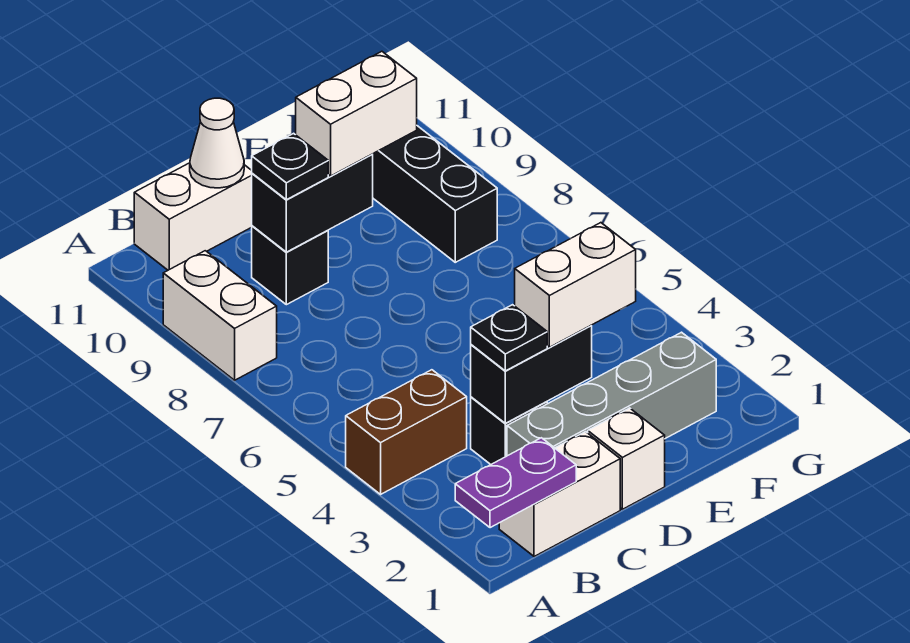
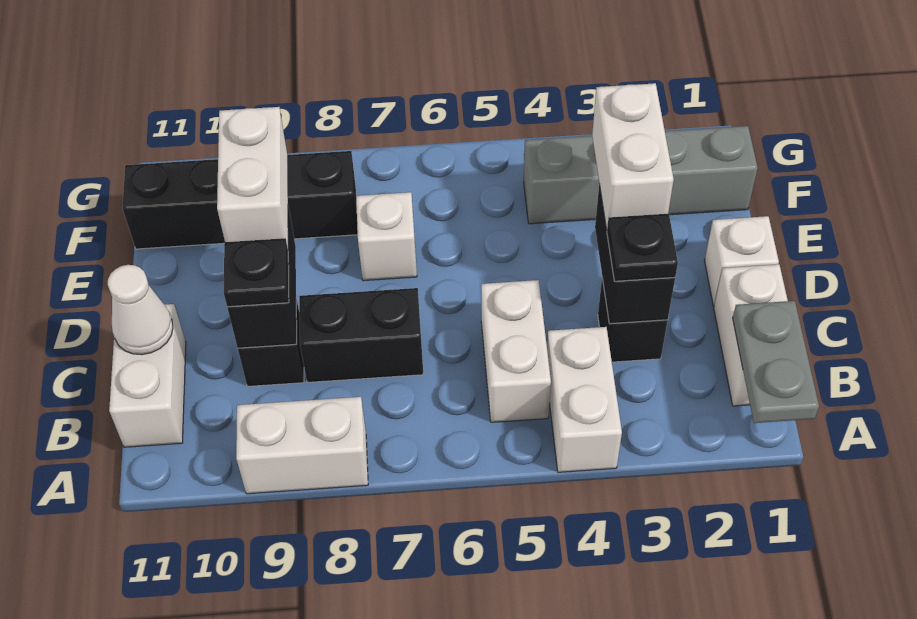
purple plate A1:B1 level 2 -> grey plate A1:B1 level 2
brown brick A4:B4 level 1 -> white brick A4:B4 level 1
none -> white brick B5:C5 level 1
grey brick C2:F2 level 1 -> grey brick F1:F4 level 1
none -> black brick C7:C8 level 1
none -> white brick E7 level 1

